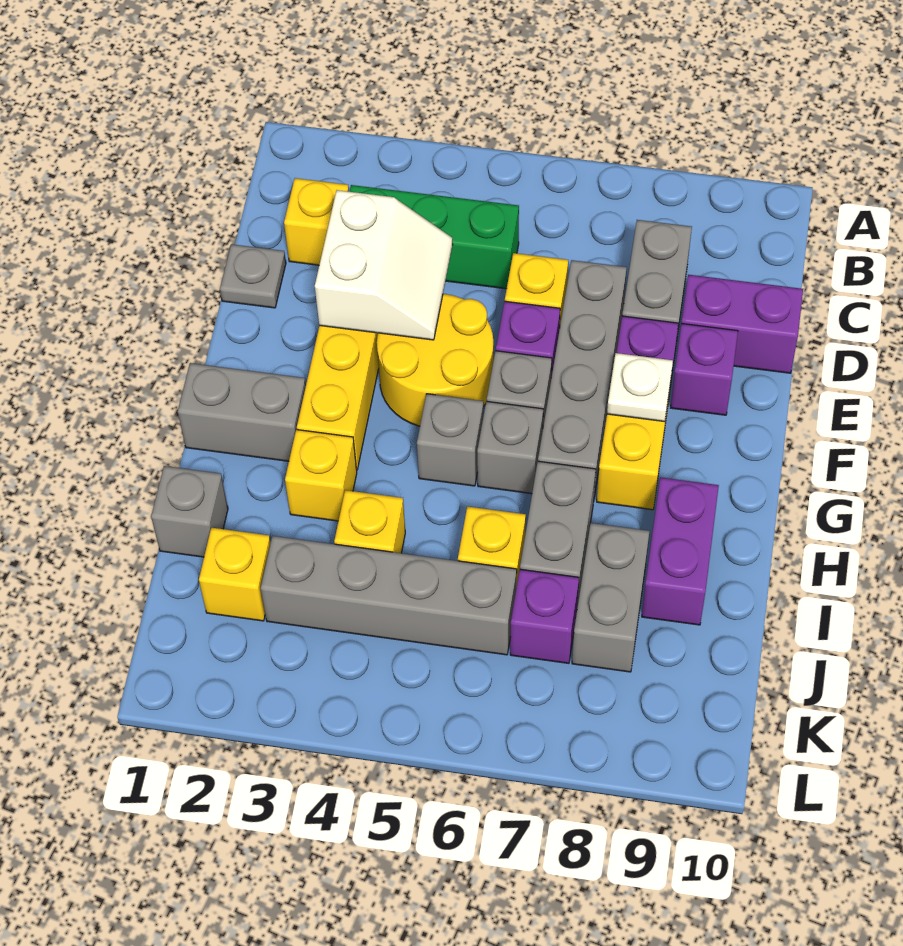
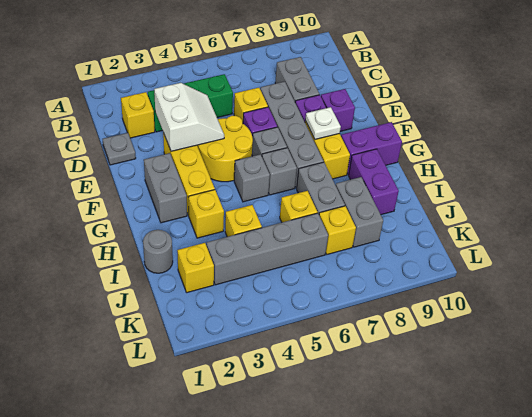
purple brick D9:D10 level 1 -> purple brick G9:G10 level 1
grey brick G1:G2 level 1 -> grey brick F2:G2 level 1
grey brick I1 level 1 -> grey round brick I1 level 1
purple brick J7 level 1 -> yellow brick J7 level 1

